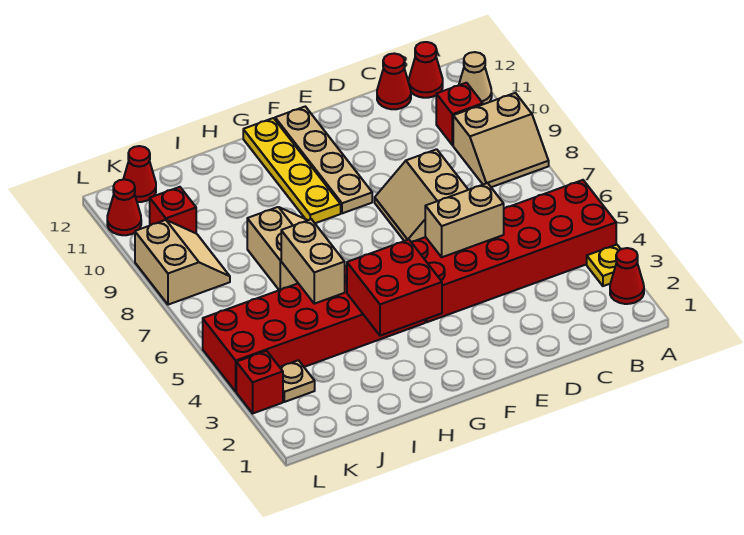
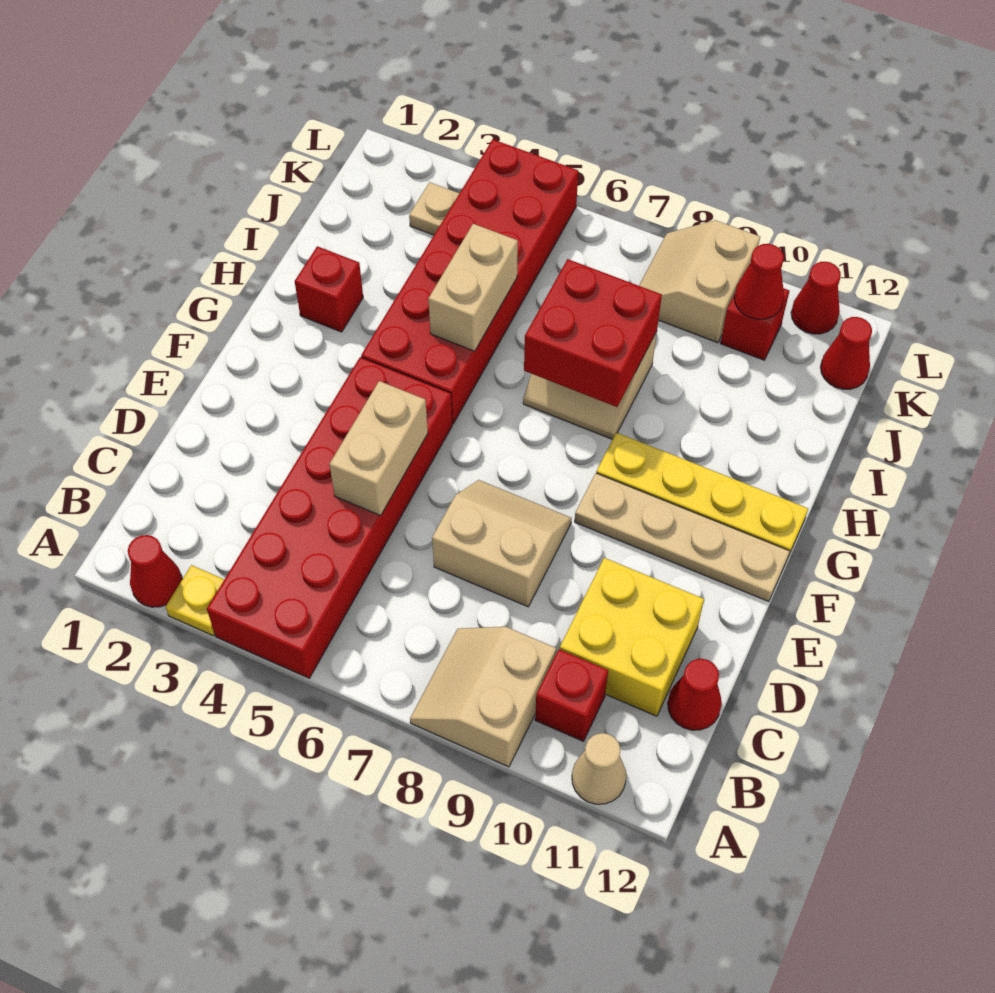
red cone B12 level 1 -> red cone K10 level 2
none -> yellow brick C10:D11 level 1
red brick G3:H4 level 2 -> red brick H7:I8 level 2
tan brick I5:I6 level 2 -> tan brick H5:I5 level 2
tan slope K8:L9 level 1 top L -> tan slope K8:L9 level 1 top 9
red brick L3 level 1 -> red brick H2 level 1

